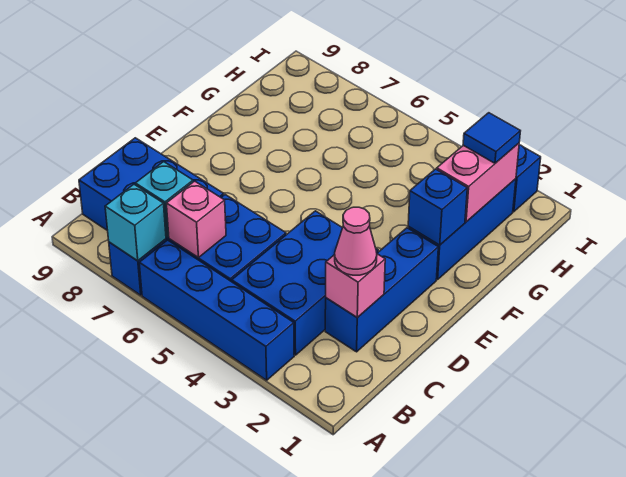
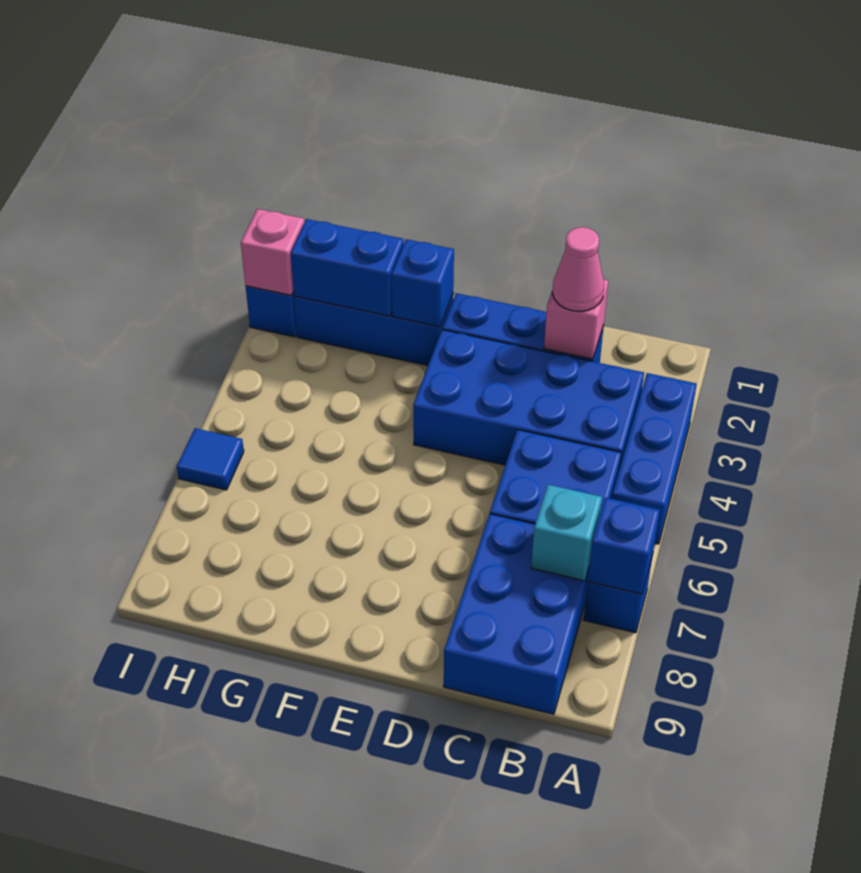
blue brick A3:A6 level 1 -> blue brick A3:A5 level 1
cyan brick A7 level 2 -> blue brick A7 level 2
blue brick B3:D4 level 1 -> blue brick B3:E4 level 1
pink brick B6 level 2 -> pink brick I2 level 2
pink brick G2:H2 level 2 -> blue brick G2:H2 level 2
blue tile H2 level 3 -> blue tile I6 level 1

